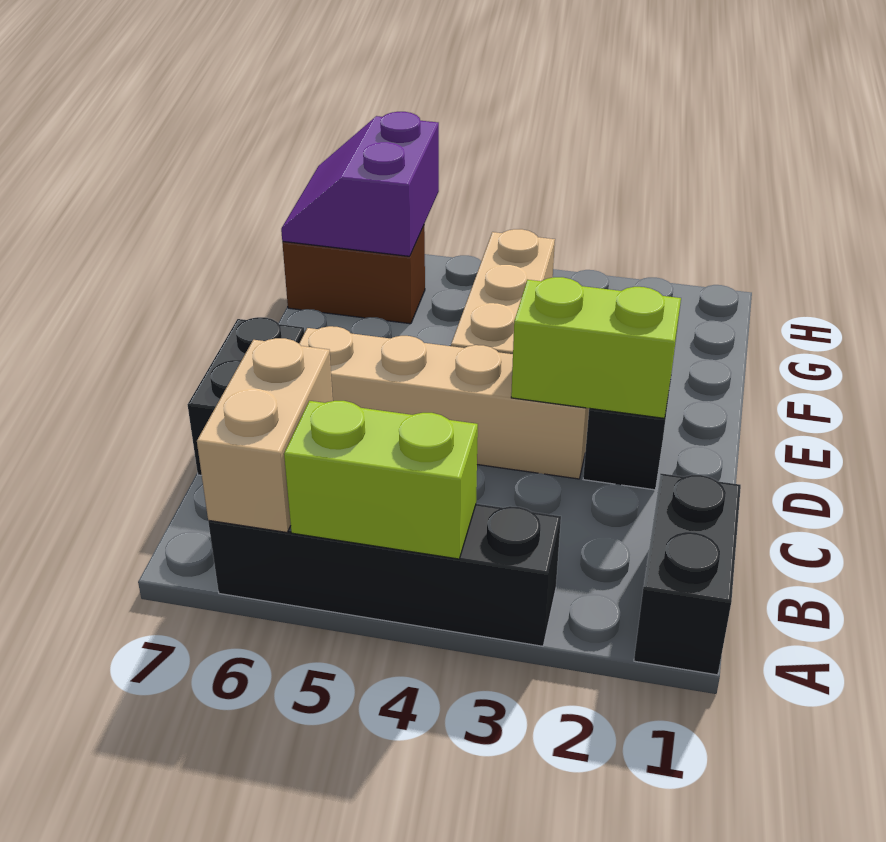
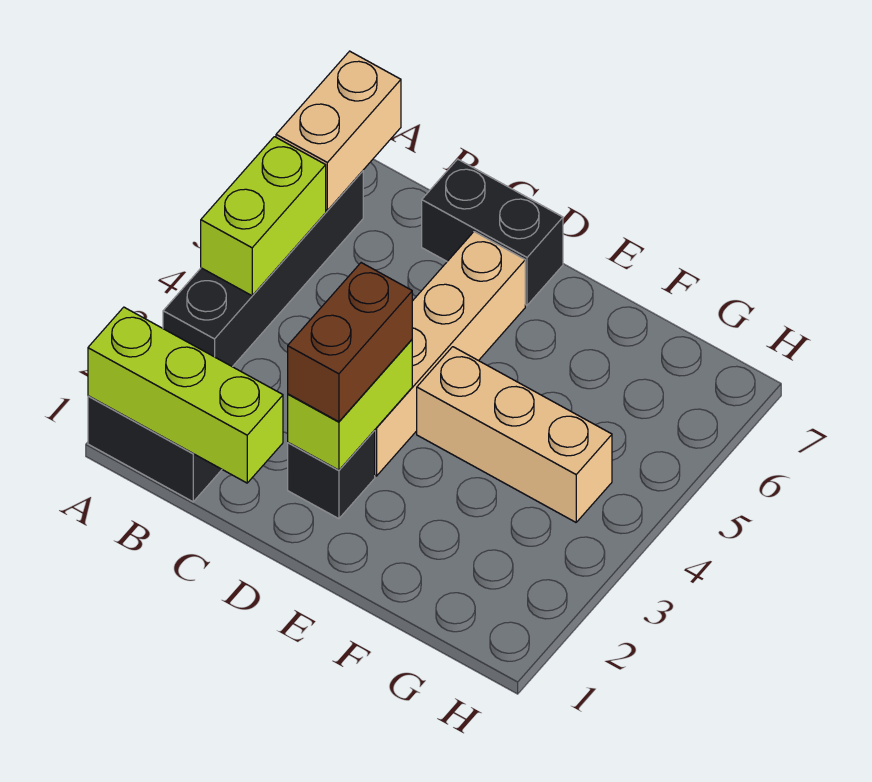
none -> lime brick A1:C1 level 2
tan brick A6:B6 level 2 -> tan brick A6:A7 level 2
brown brick G6:G7 level 1 -> brown brick D2:D3 level 3
purple slope G6:H7 level 2 top 6 -> none

